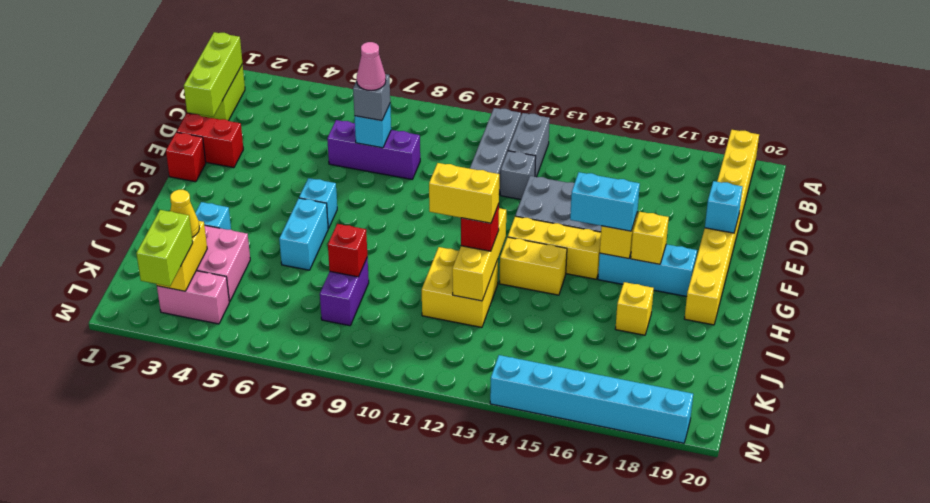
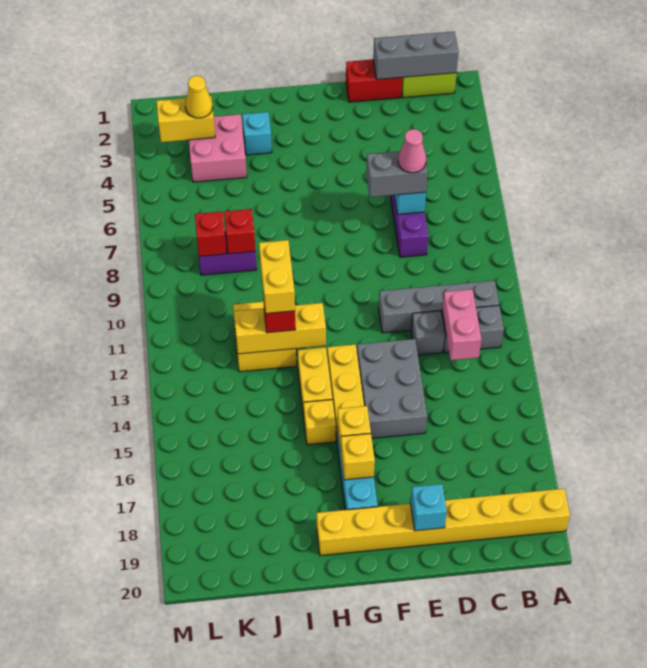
lime brick B1:D1 level 2 -> grey brick B1:D1 level 2
grey brick D7 level 3 -> grey brick D7:E7 level 3
red brick E1:E2 level 1 -> red brick D1:E1 level 1
red brick F1 level 1 -> red brick K8 level 2
cyan brick G6 level 1 -> none
cyan brick G15:G16 level 3 -> none
cyan brick H6:I6 level 1 -> none
yellow brick I17 level 1 -> yellow brick H15 level 1
pink brick L3:L4 level 1 -> pink brick C12:C13 level 2
lime brick L3:M3 level 3 -> none
cyan brick M14:M19 level 1 -> none

